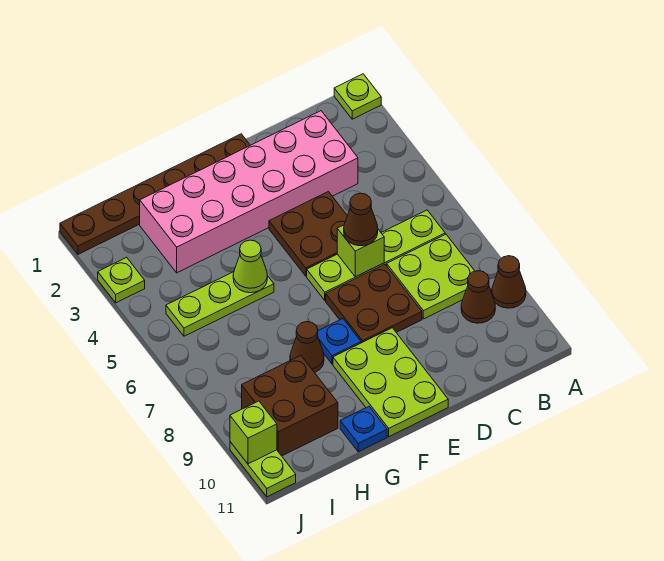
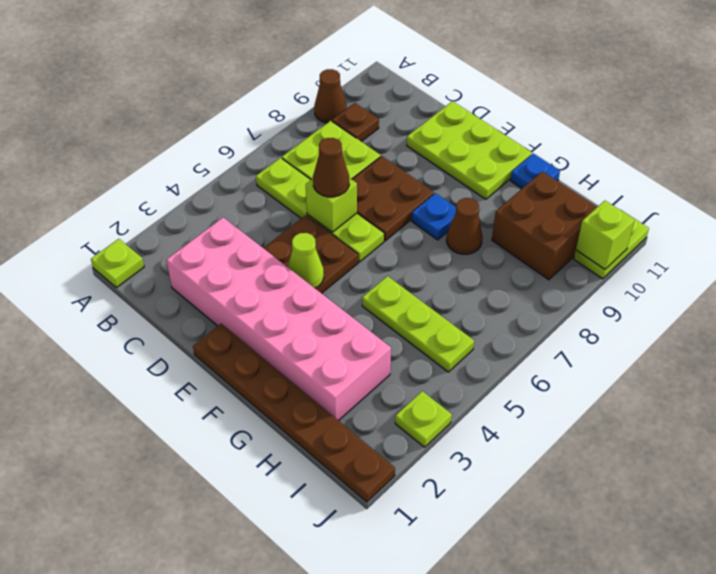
brown cone B9 level 1 -> brown plate B9 level 1
lime plate E9:F11 level 1 -> lime plate D10:F11 level 1
lime cone G5 level 2 -> lime cone E4 level 2

